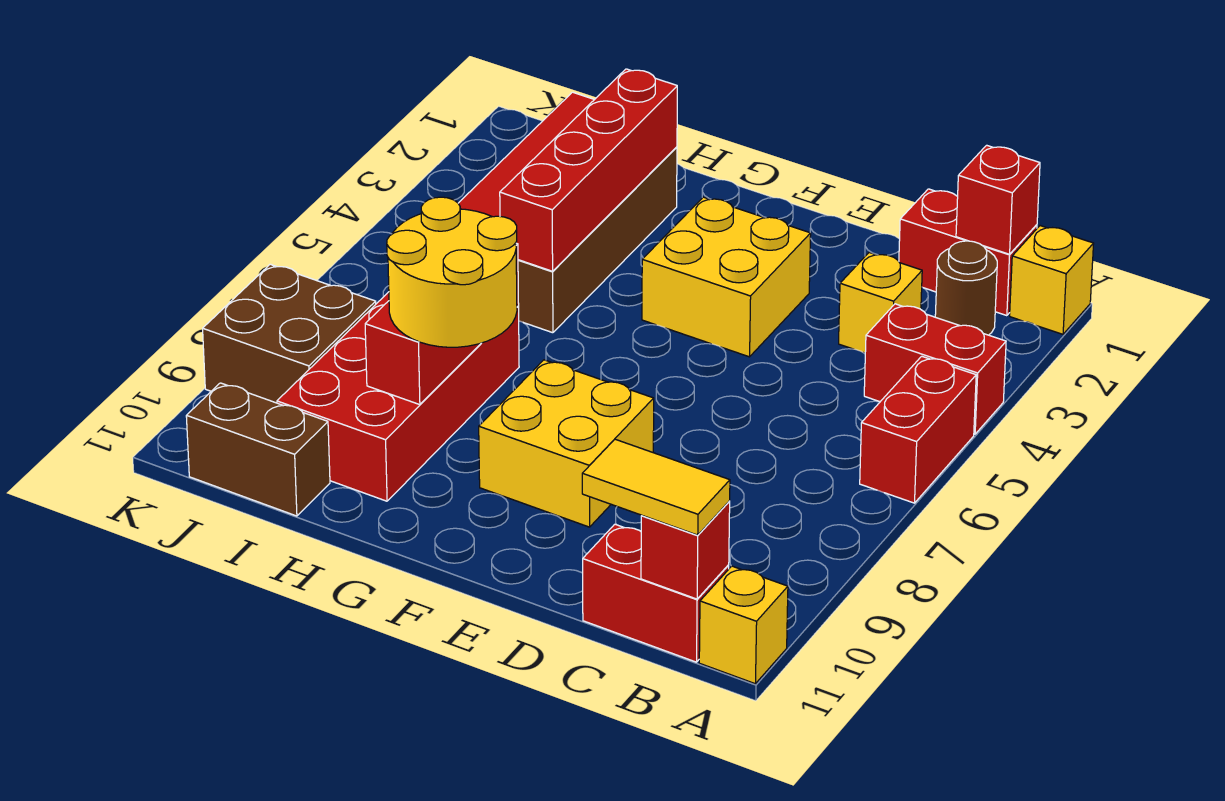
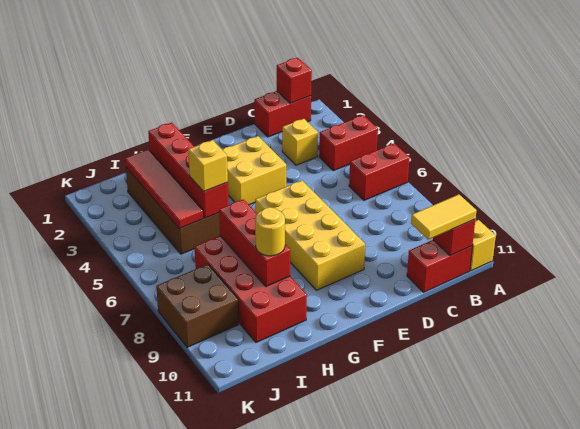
yellow brick A1 level 1 -> yellow brick H5 level 3
red brick A5:A6 level 1 -> red brick A6:B6 level 1
brown round brick B2 level 1 -> none
yellow brick E8:F9 level 1 -> yellow brick E6:F9 level 1
yellow round brick G8:H9 level 3 -> yellow round brick H9 level 3
brown brick I11:J11 level 1 -> none

